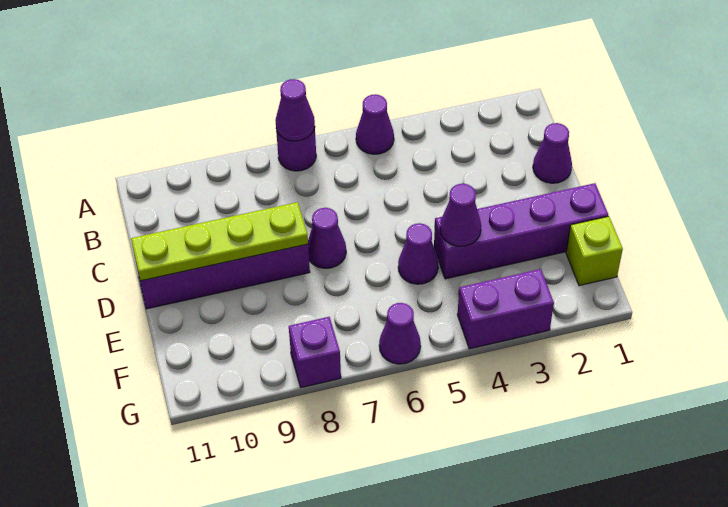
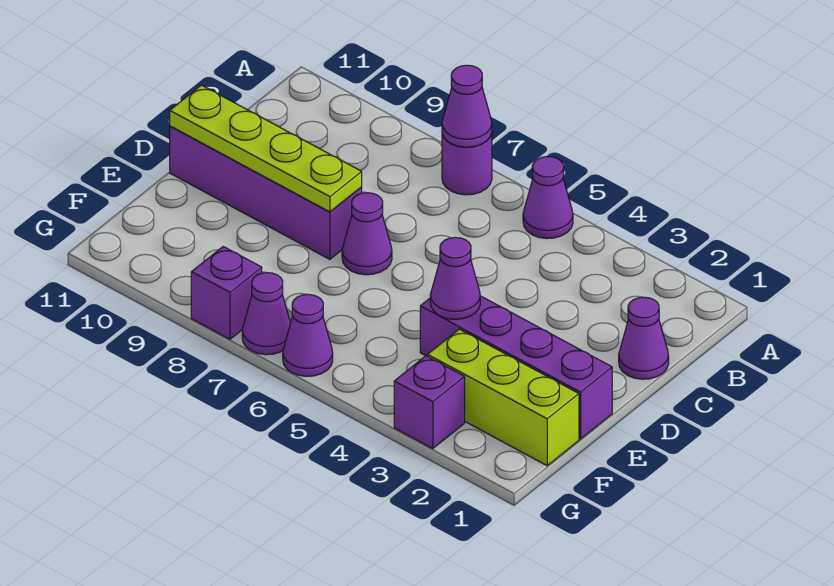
purple cone E5 level 1 -> purple cone G7 level 1
lime brick F1 level 1 -> lime brick F1:F3 level 1
purple brick G3:G4 level 1 -> purple brick G3 level 1

